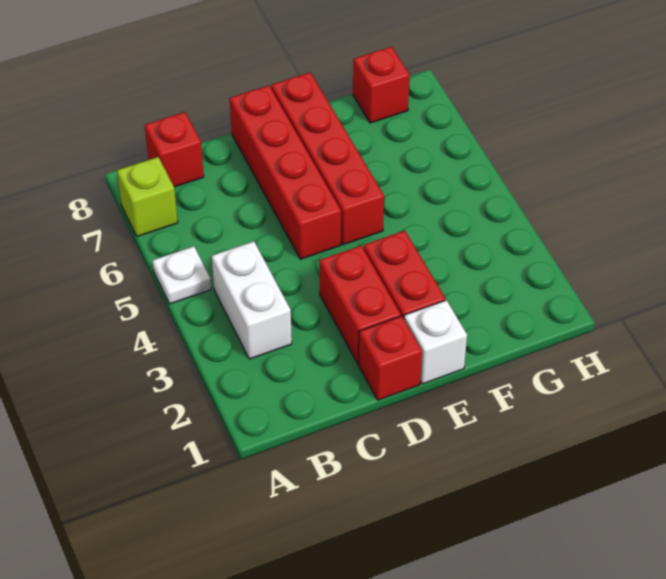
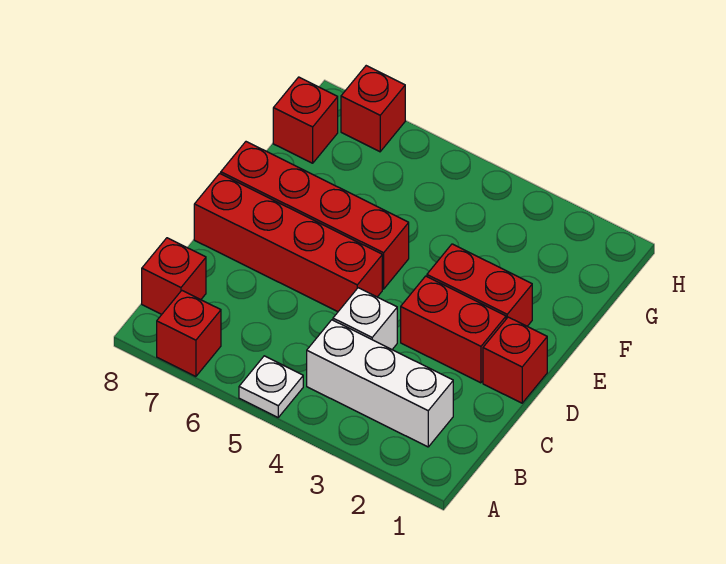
lime brick A7 level 1 -> red brick A7 level 1
white brick B3:B4 level 1 -> white brick B2:B4 level 1
white brick E1 level 1 -> white brick C4 level 1
none -> red brick H7 level 1

